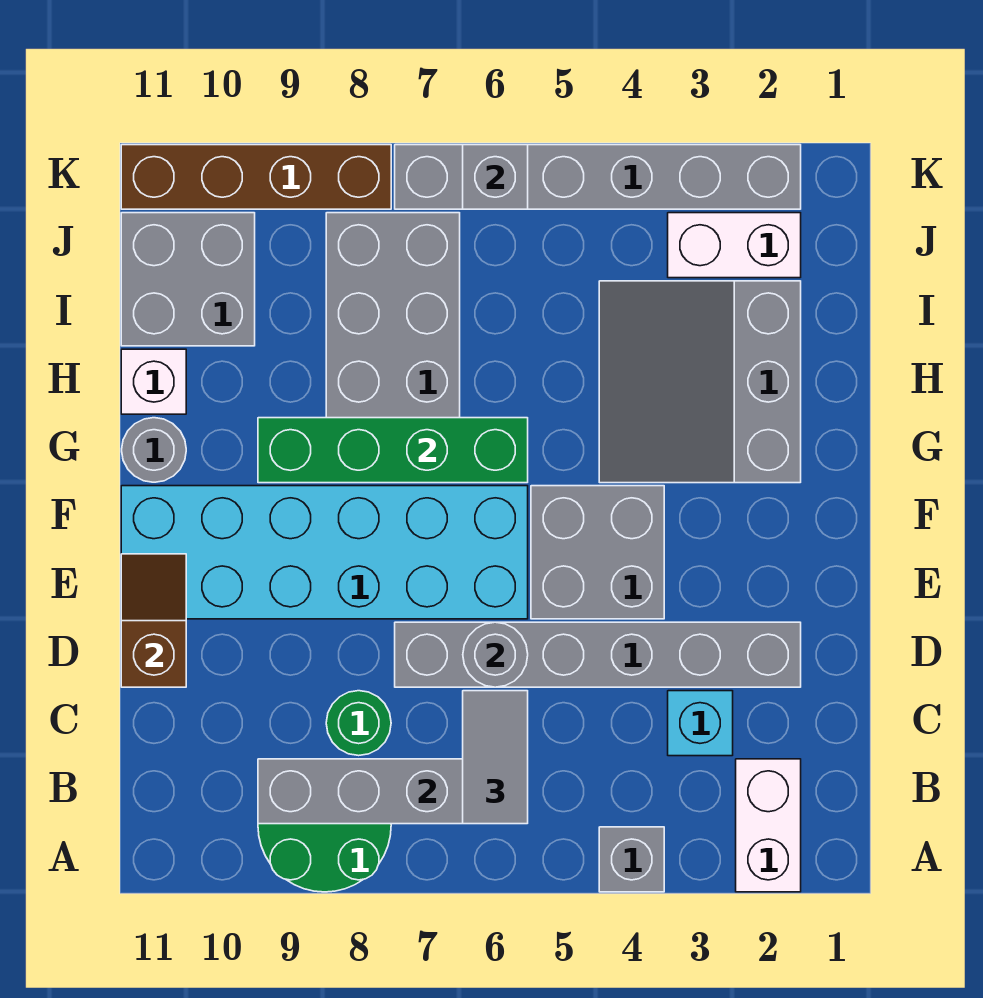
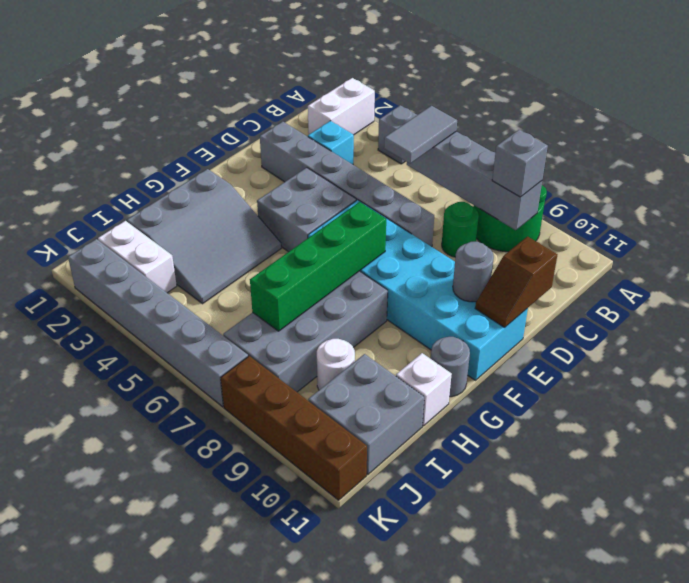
grey round brick D6 level 2 -> grey round brick E10 level 2
green brick G6:G9 level 2 -> green brick F7:I7 level 2
none -> white round brick I9 level 1
grey brick K6 level 2 -> grey brick B9 level 3

